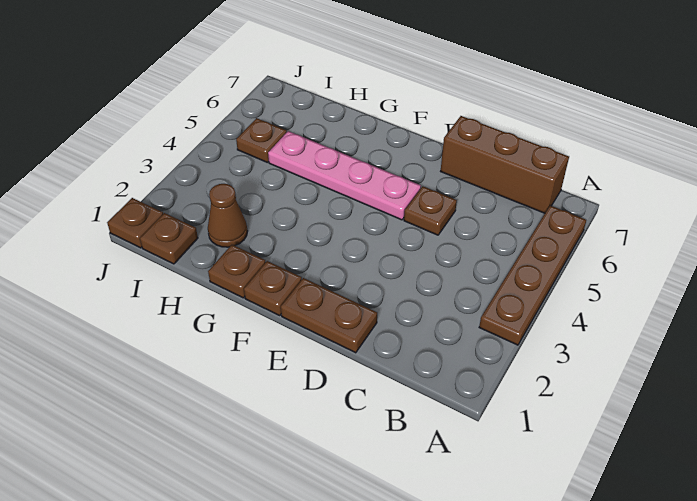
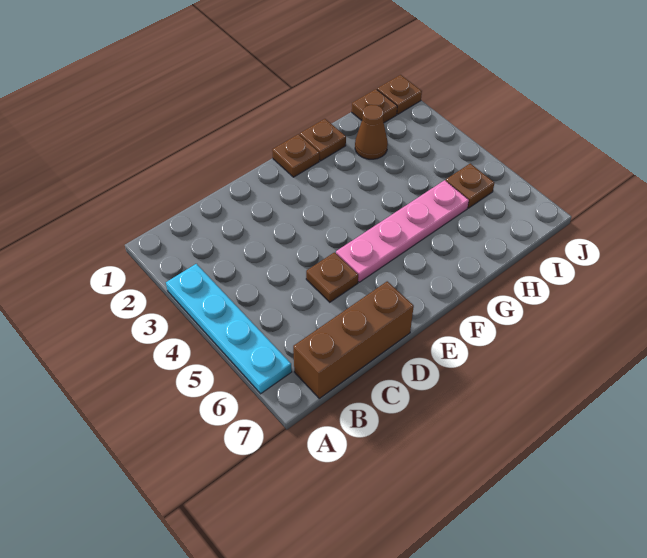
brown plate A3:A6 level 1 -> cyan plate A3:A6 level 1
brown plate D1:E1 level 1 -> none

